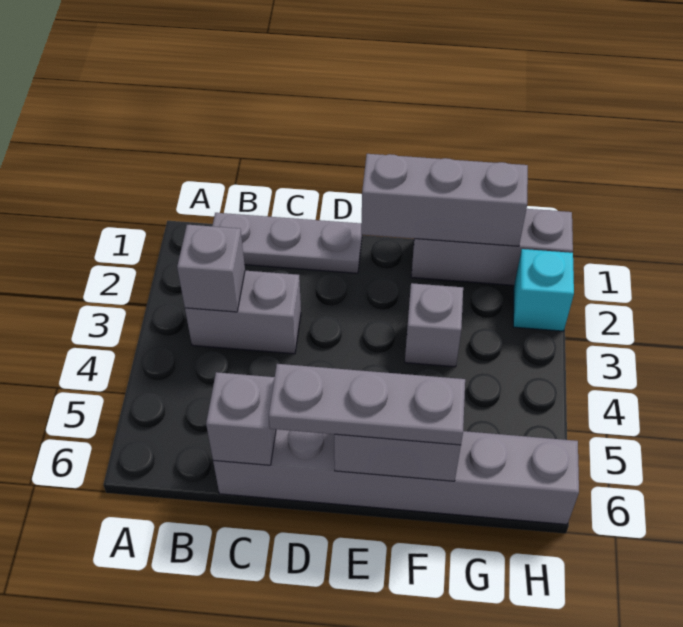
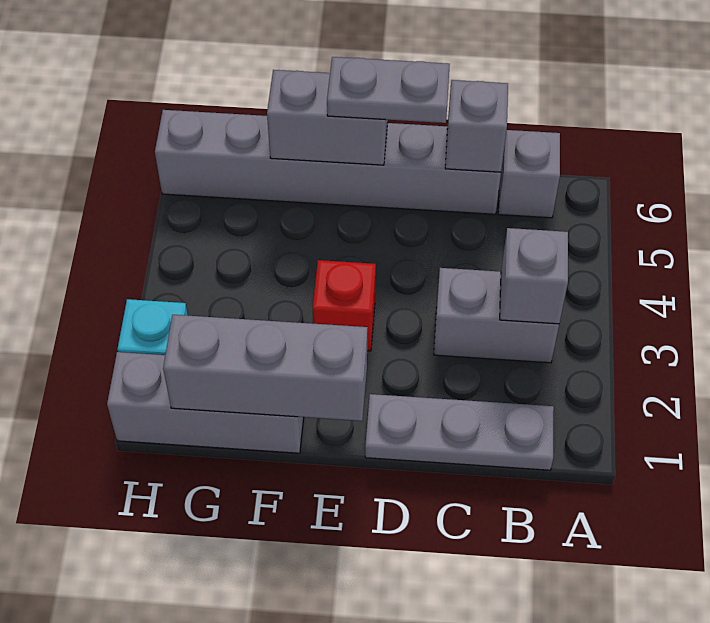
grey plate D6:F6 level 3 -> grey plate D6:E6 level 3
none -> red brick E3 level 1
grey brick F3 level 1 -> grey brick B6 level 1

